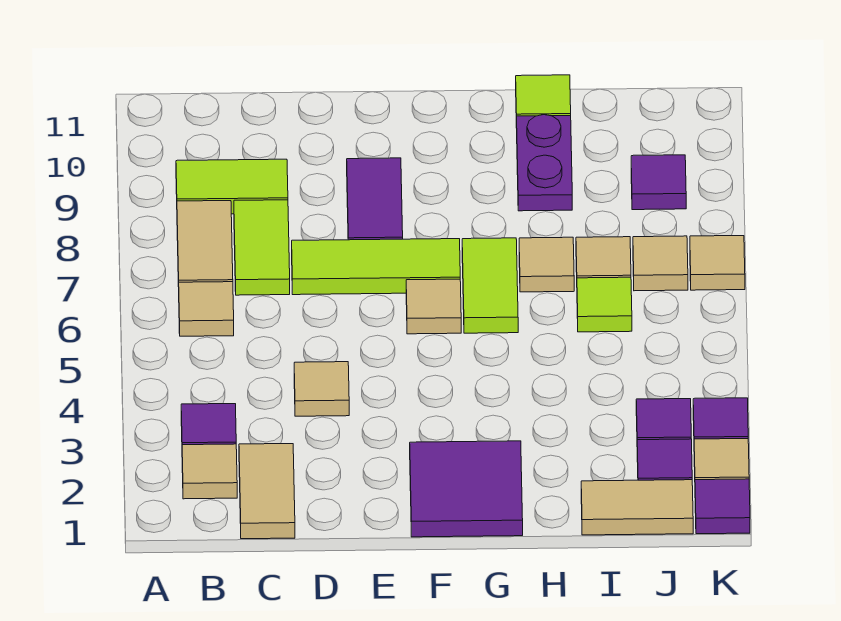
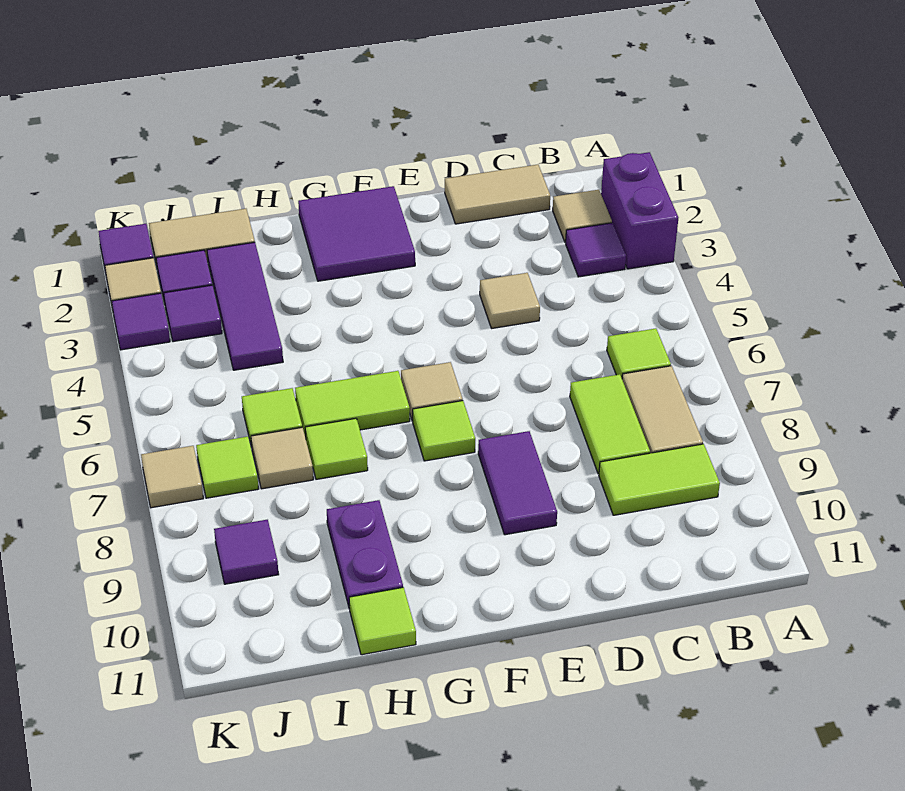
none -> purple brick A2:A3 level 1
tan tile B6 level 1 -> lime tile B6 level 1
tan tile C1:C2 level 1 -> tan tile C1:D1 level 1
lime tile D7:F7 level 1 -> lime tile F7 level 1
lime tile G6:G7 level 1 -> lime tile G6:H6 level 1
tan tile H7 level 1 -> lime tile H7 level 1
none -> purple tile I2:I4 level 1
tan tile J7 level 1 -> lime tile J7 level 1

